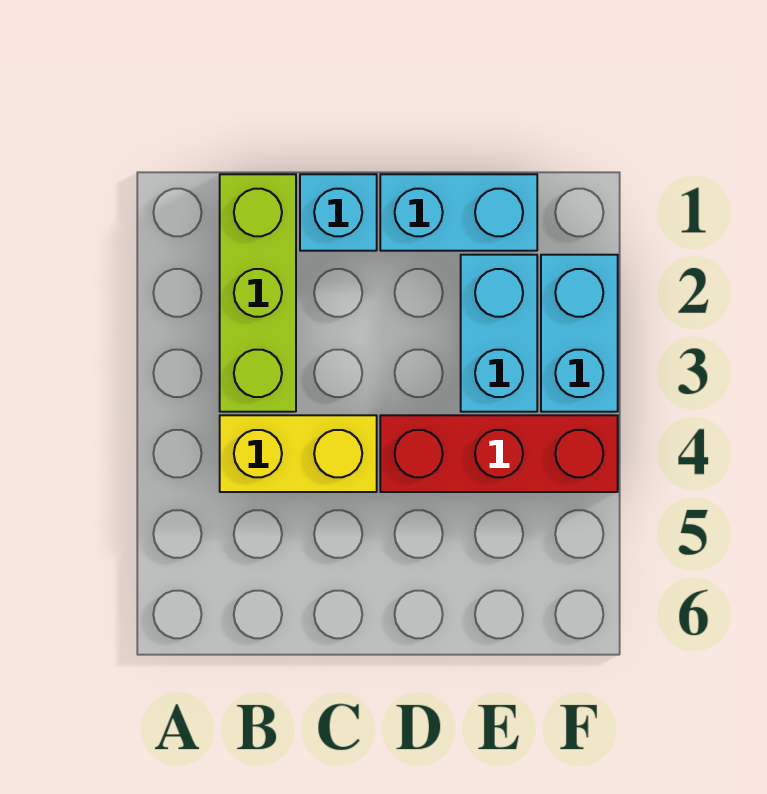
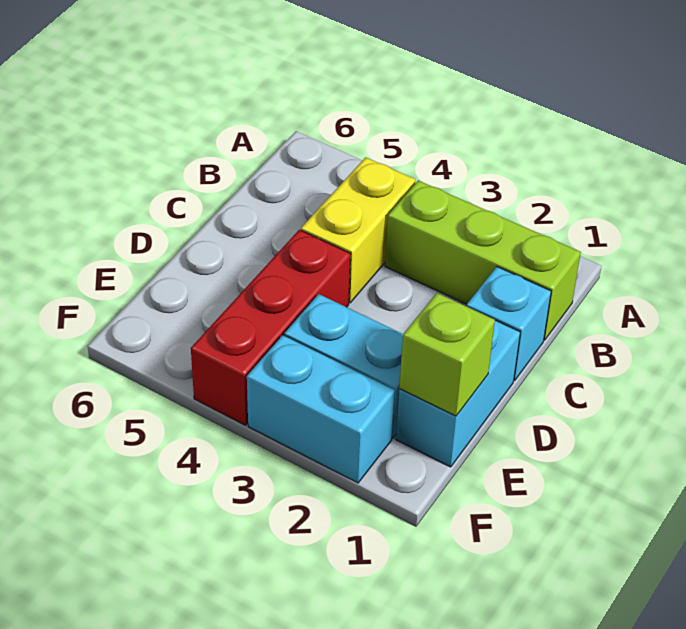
none -> lime brick E1 level 2

